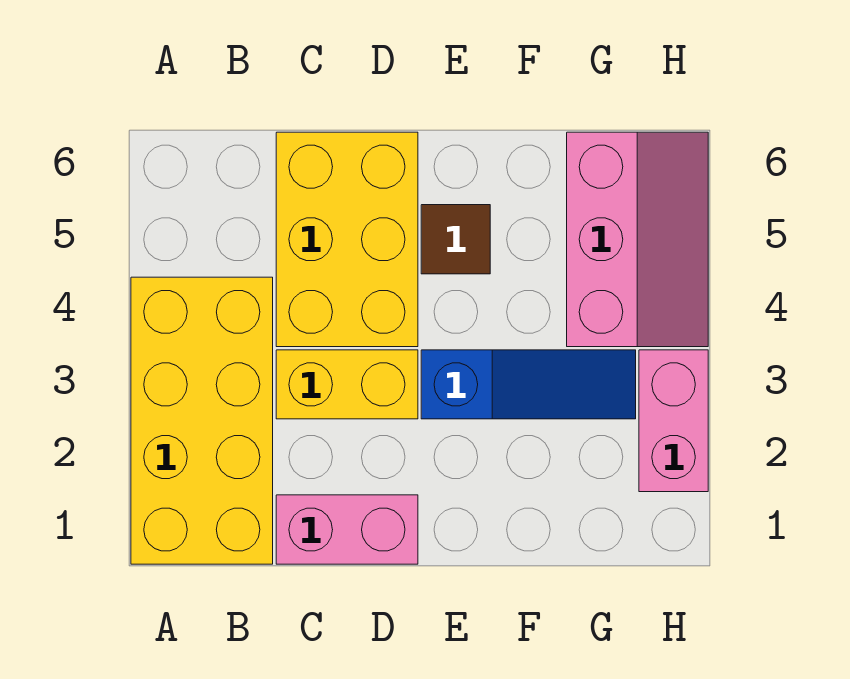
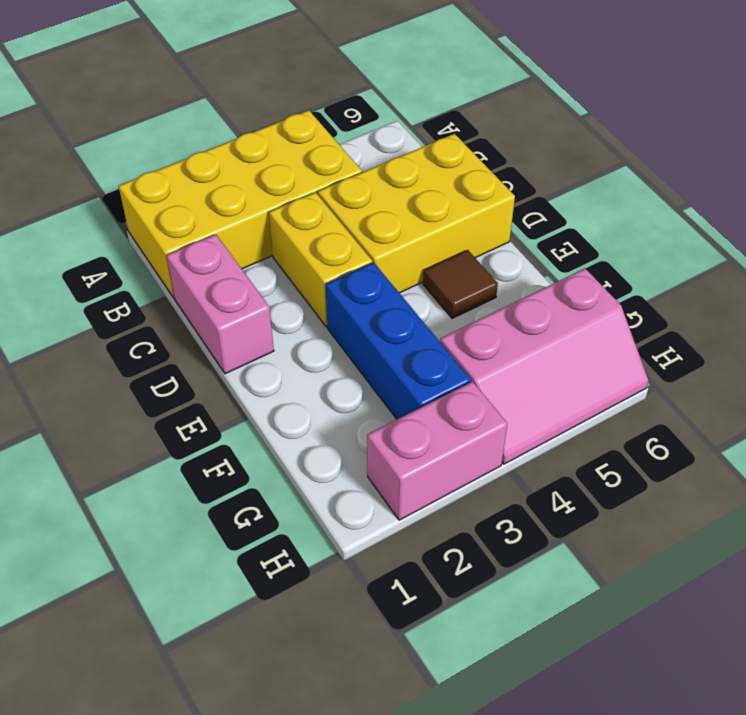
blue slope E3:G3 level 1 top E -> blue brick E3:G3 level 1

